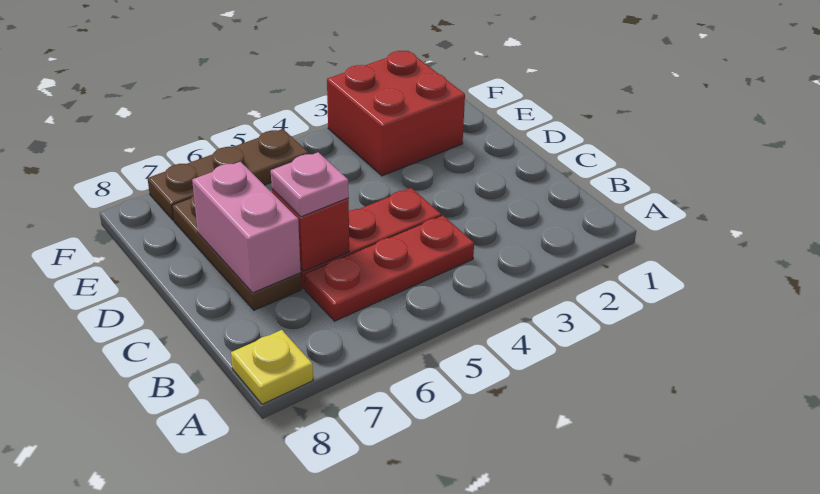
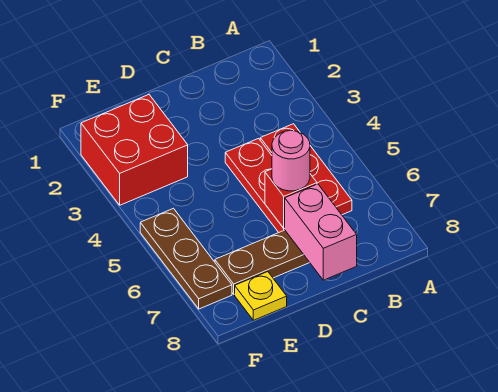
yellow plate A8 level 1 -> yellow plate E8 level 1
pink plate C6 level 3 -> pink round brick C6 level 3
pink brick C7:D7 level 2 -> pink brick C7:C8 level 2

